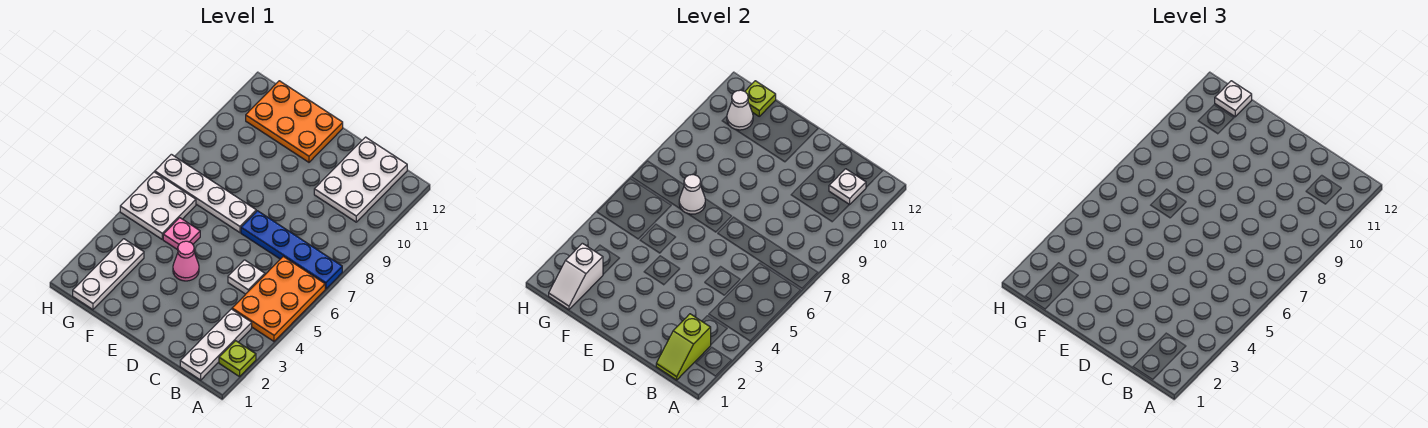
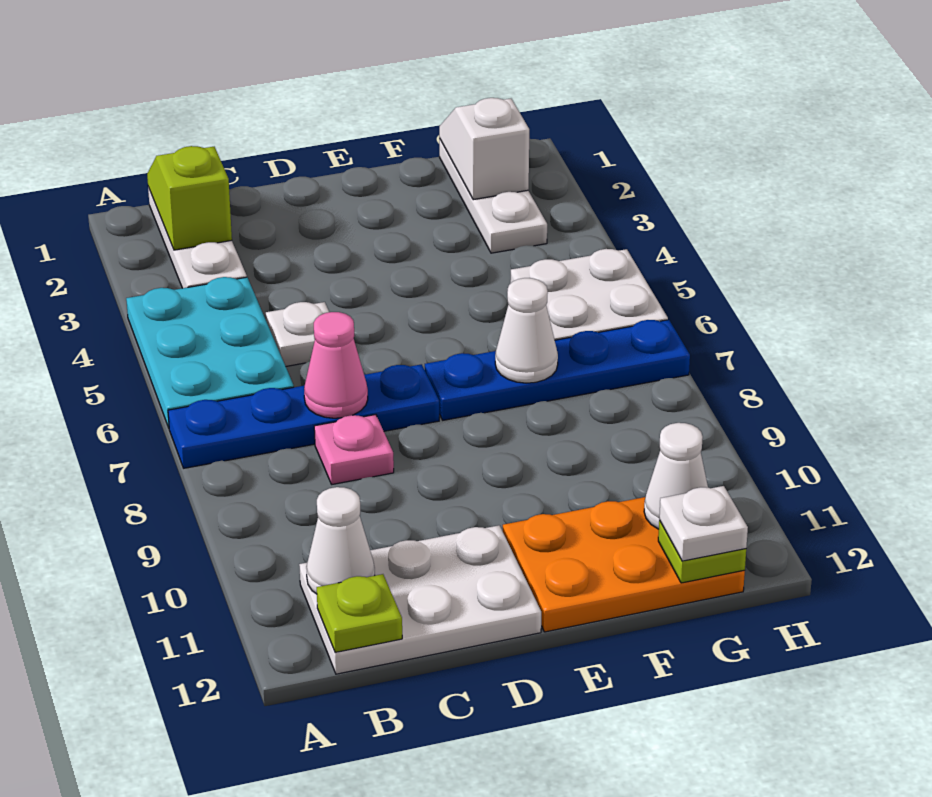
lime plate A2 level 1 -> lime plate B12 level 2
orange plate A4:B6 level 1 -> cyan plate A4:B6 level 1
white plate B10:C12 level 1 -> white plate B11:D12 level 1
white plate B11 level 2 -> white cone B11 level 2
pink cone E4 level 1 -> pink cone C7 level 2
white plate E7:H7 level 1 -> blue plate E7:H7 level 1
pink plate F5 level 1 -> pink plate C8 level 1

